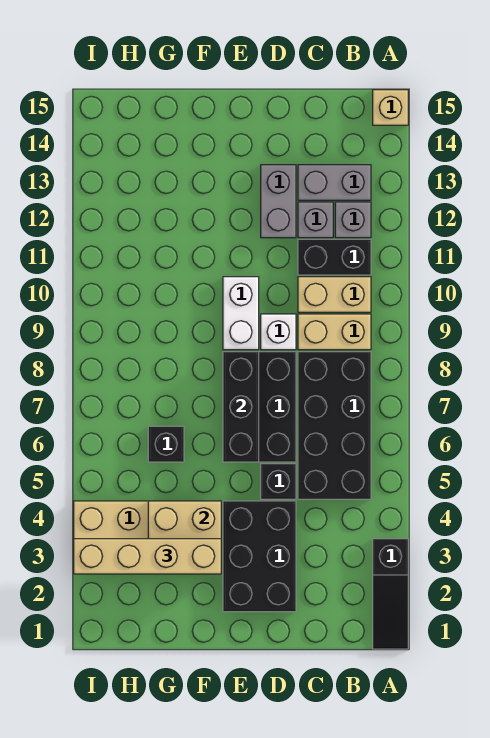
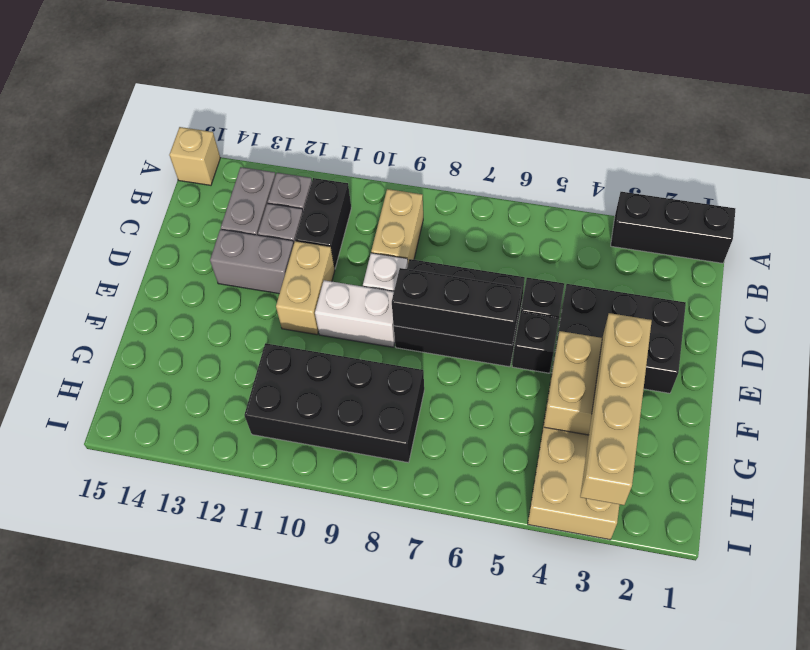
black slope A1:A3 level 1 top 3 -> black brick A1:A3 level 1
black brick B5:C8 level 1 -> black brick G8:H11 level 1
tan brick B10:C10 level 1 -> tan brick D11:E11 level 1
black brick G6 level 1 -> black brick E5 level 1

